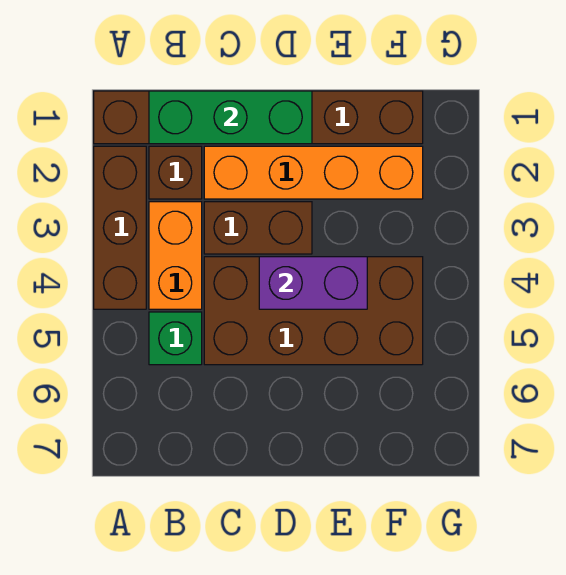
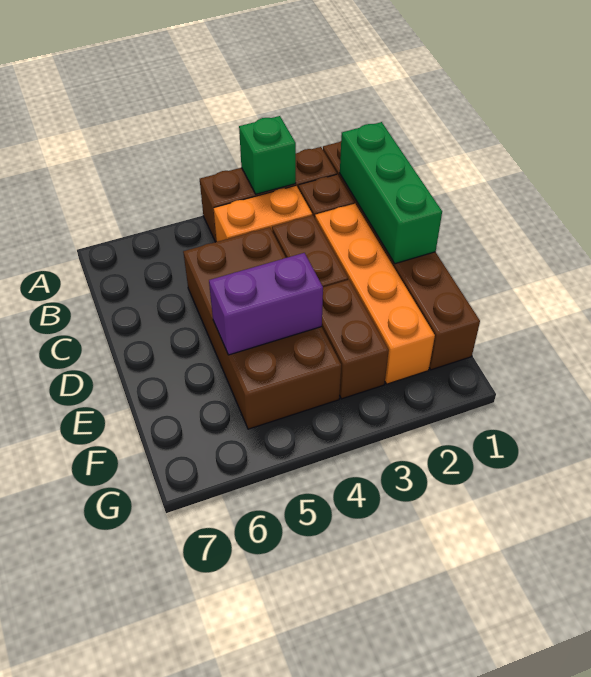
green brick B5 level 1 -> green brick A3 level 2
purple brick D4:E4 level 2 -> purple brick E4:E5 level 2
none -> brown brick E3:F3 level 1

